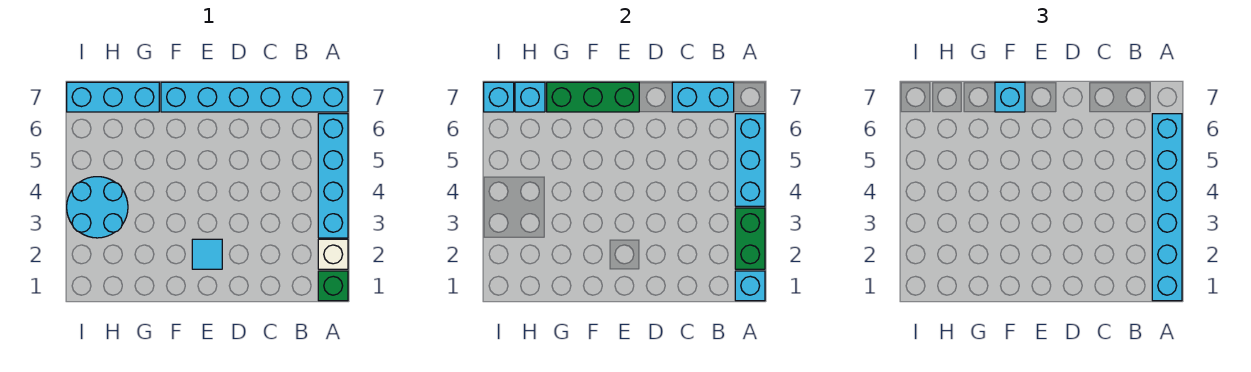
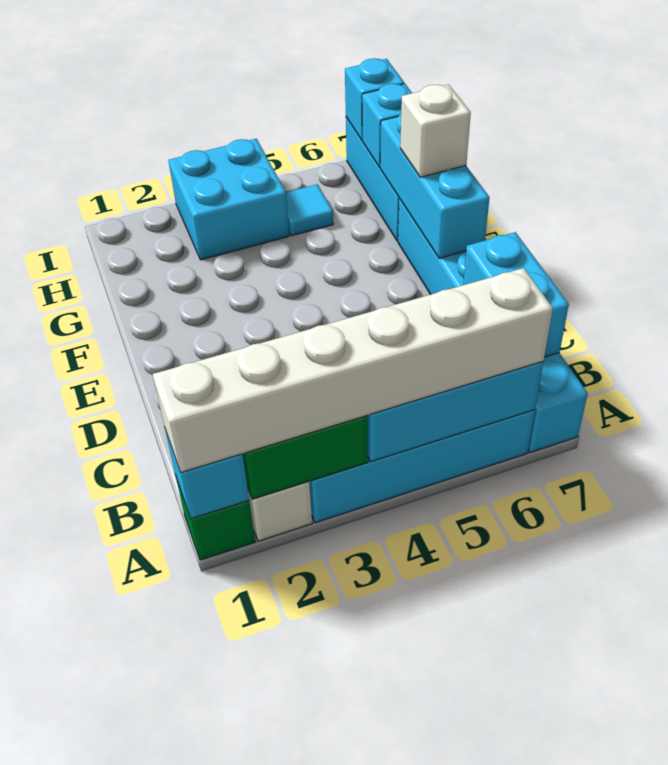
cyan brick A1:A6 level 3 -> white brick A1:A6 level 3
cyan tile E2 level 1 -> cyan tile H5 level 1
green brick E7:G7 level 2 -> cyan brick E7:G7 level 2
cyan brick F7 level 3 -> white brick F7 level 3
cyan round brick H3:I4 level 1 -> cyan brick H3:I4 level 1

